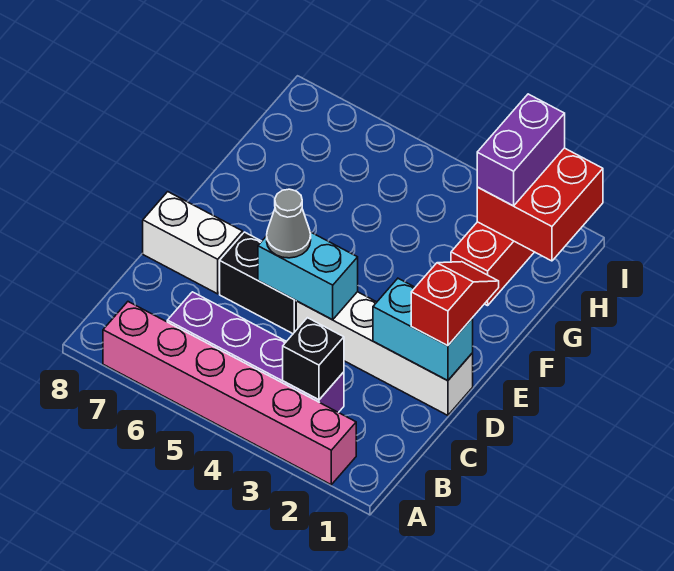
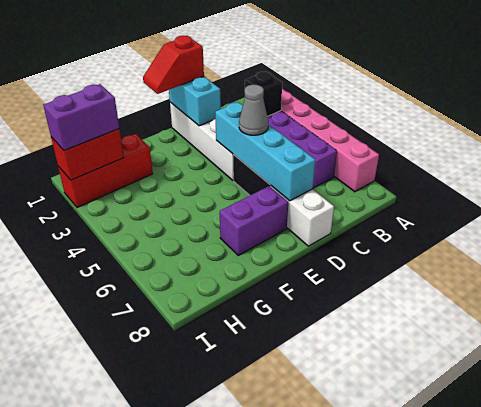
cyan brick D4:D5 level 2 -> cyan brick D4:D7 level 2
none -> purple brick E7:F7 level 1
red brick H1:I2 level 2 -> red brick H2:I2 level 2

